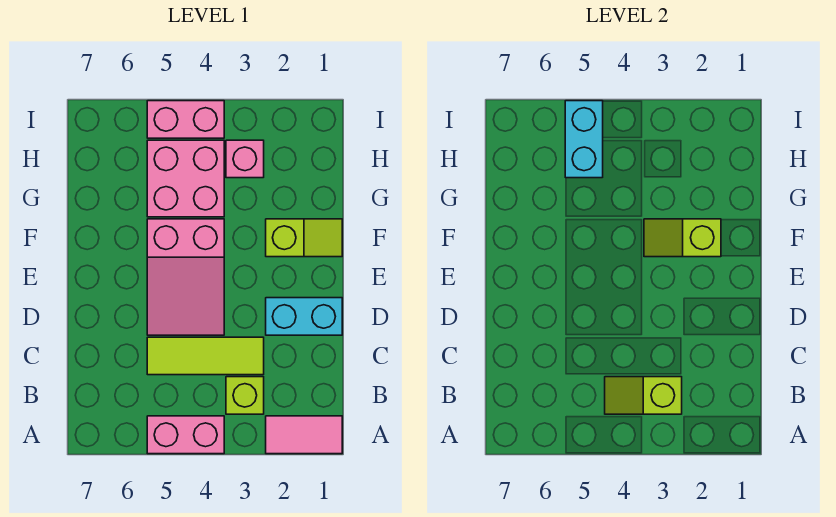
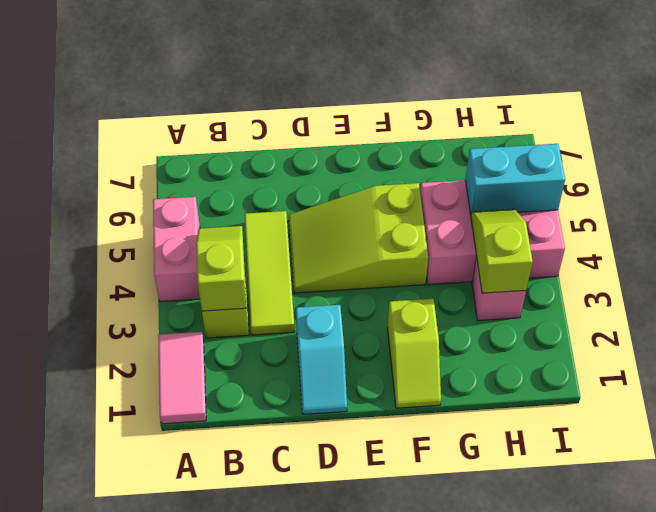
cyan brick D1:D2 level 1 -> cyan slope D1:D2 level 1 top 2
pink slope D4:F5 level 1 top F -> lime slope D4:F5 level 1 top F
lime slope F2:F3 level 2 top 2 -> lime slope H3:H4 level 2 top 3

